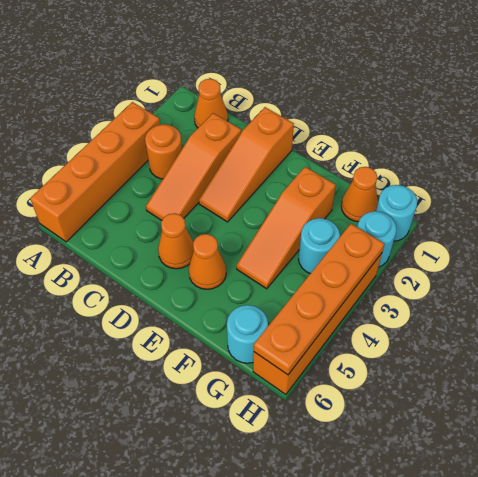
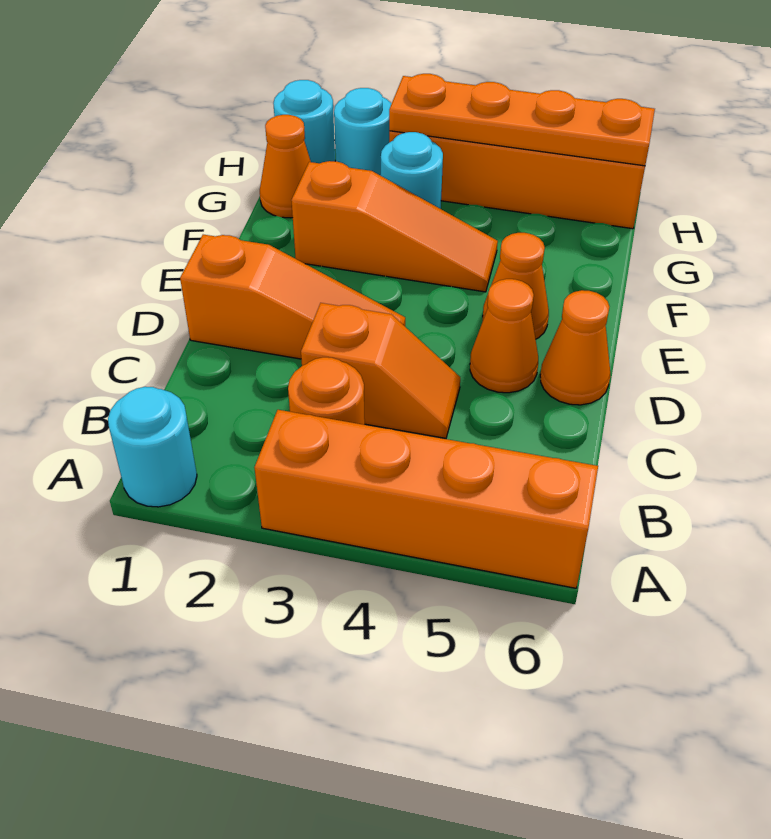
orange cone B1 level 1 -> orange cone D6 level 1
orange slope C2:C4 level 1 top 2 -> orange slope C3:C4 level 1 top 3
cyan round brick G6 level 1 -> cyan round brick A1 level 1

